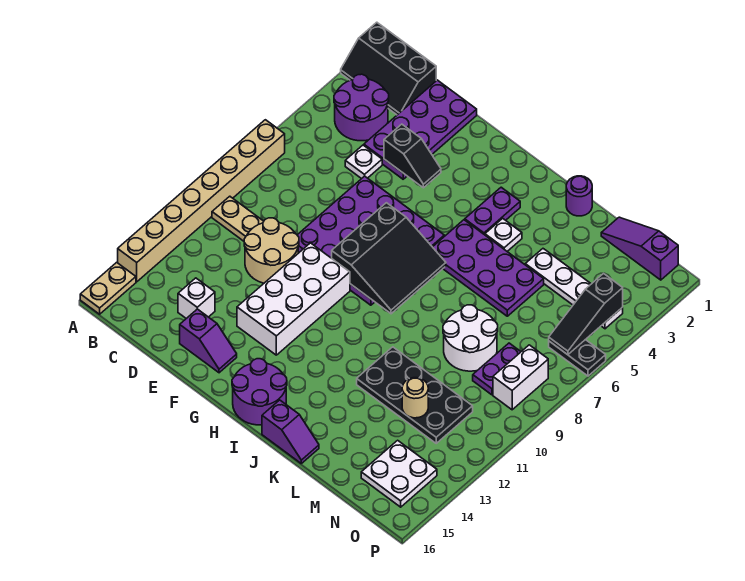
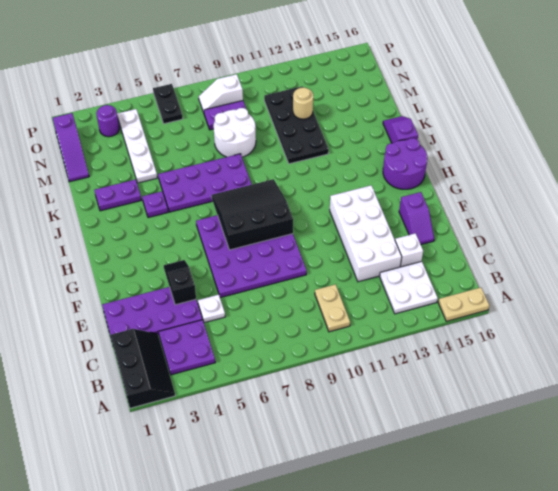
tan brick A7:A14 level 1 -> none
purple round brick B3:C4 level 1 -> purple plate B3:C4 level 1
tan round brick D10:E11 level 1 -> none
purple slope E15:F15 level 1 top E -> purple slope E15:F15 level 1 top F
white brick F10:G13 level 1 -> white brick D12:G13 level 1
purple plate I3:I4 level 1 -> purple plate K2:K3 level 1
purple plate I5:L6 level 1 -> purple plate J5:K8 level 1
white plate J4 level 1 -> purple plate J4 level 1
purple round brick K1 level 1 -> purple round brick O3 level 1
white plate N14:O15 level 1 -> white plate B13:C14 level 1
black slope O4:O6 level 2 top 4 -> none
white brick O8:O9 level 1 -> white slope O8:O9 level 1 top 9

